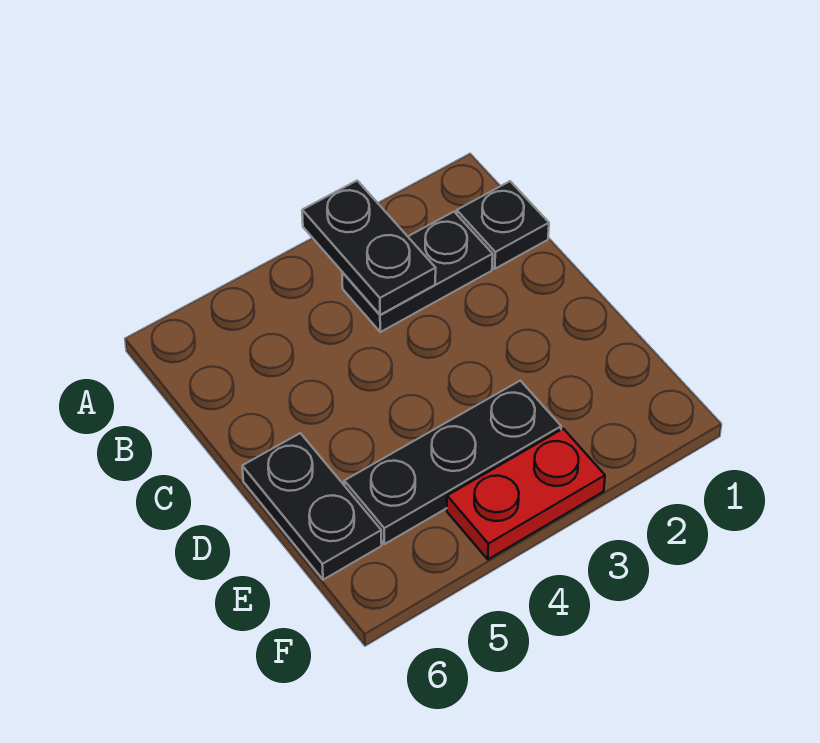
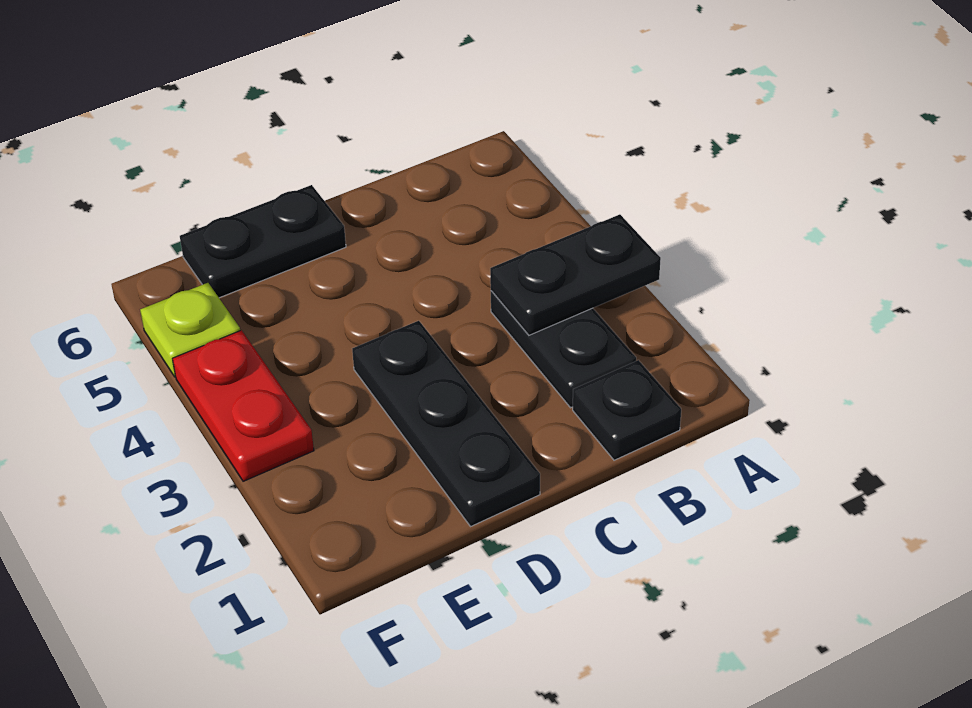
black plate E3:E5 level 1 -> black plate D1:D3 level 1
none -> lime plate F5 level 1

